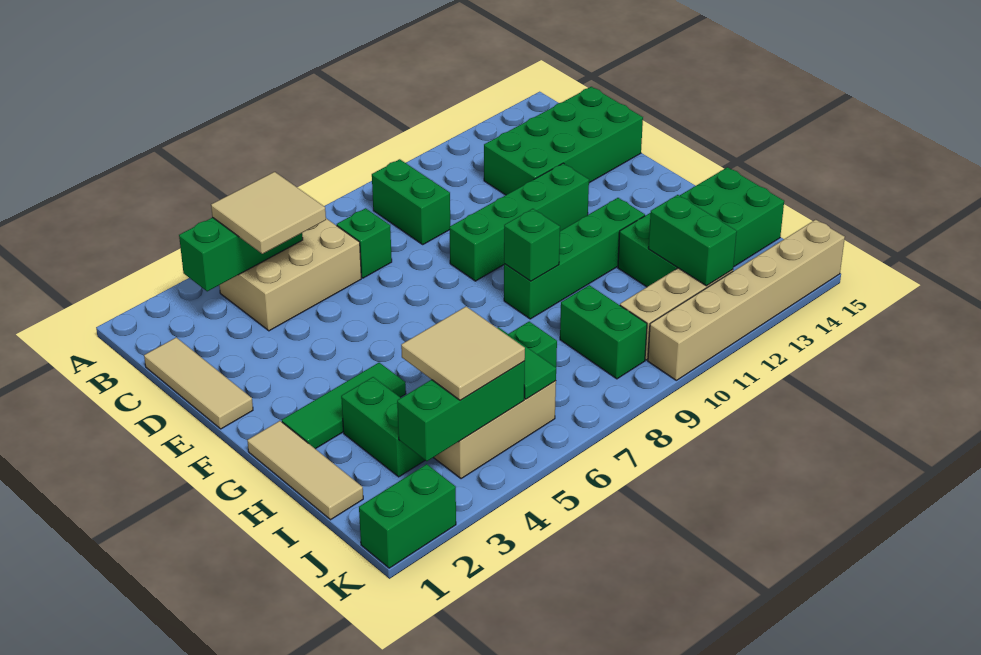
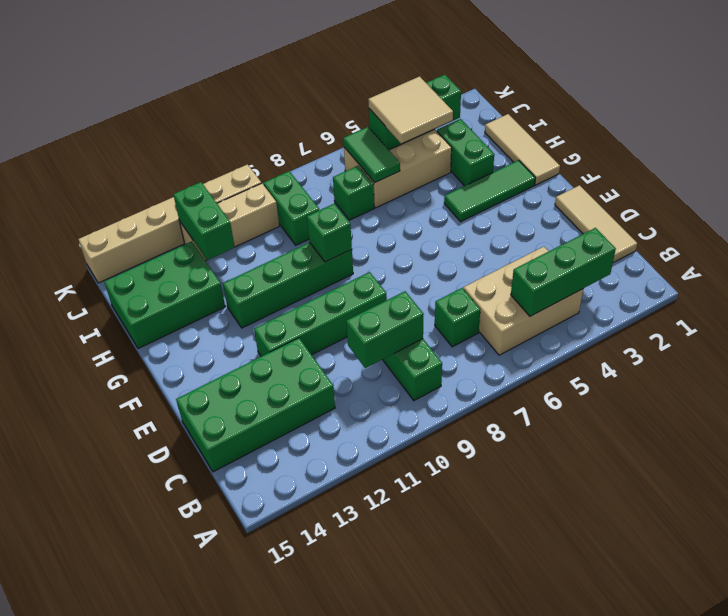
tan tile B4:C5 level 3 -> none
green brick H12:I15 level 1 -> green brick H13:I15 level 1
green brick K1:K2 level 1 -> green brick C9:C10 level 2

